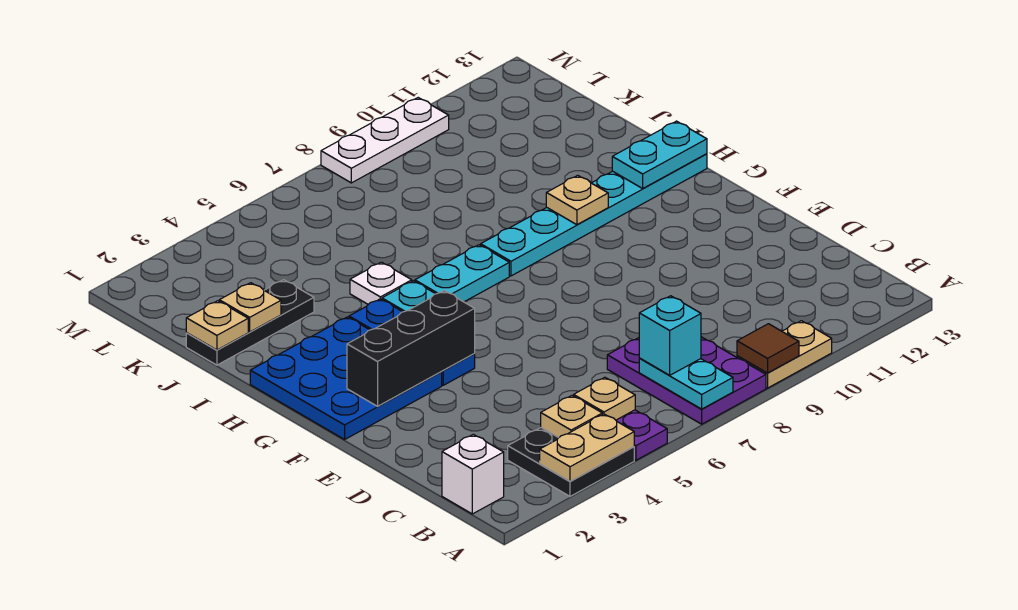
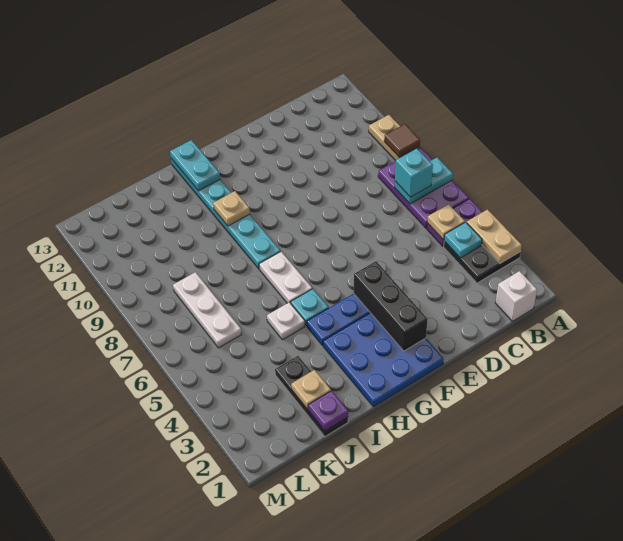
purple plate A7:C8 level 1 -> purple plate A6:B8 level 1
tan plate B4 level 2 -> cyan plate B4 level 2
cyan plate H6:H7 level 1 -> white plate H6:H7 level 1
tan plate J1 level 2 -> purple plate J1 level 2
white plate M8:M10 level 1 -> white plate K6:K8 level 1

